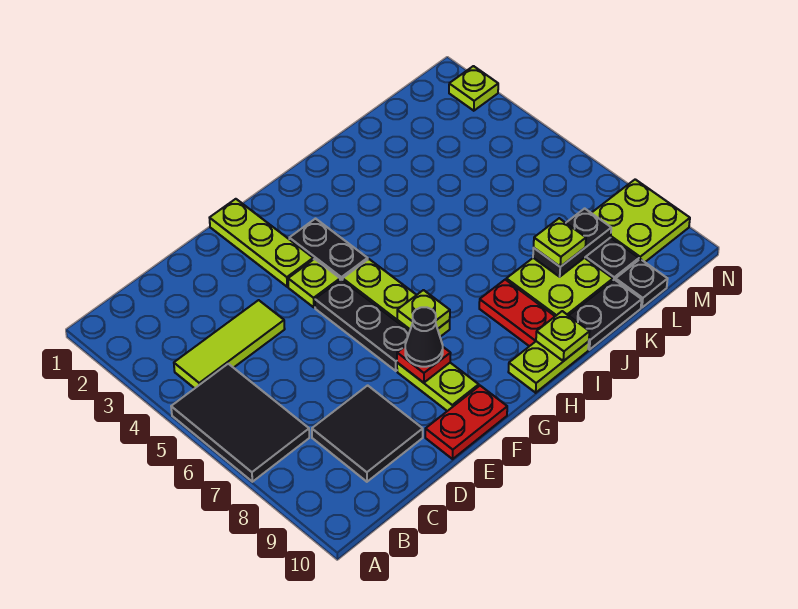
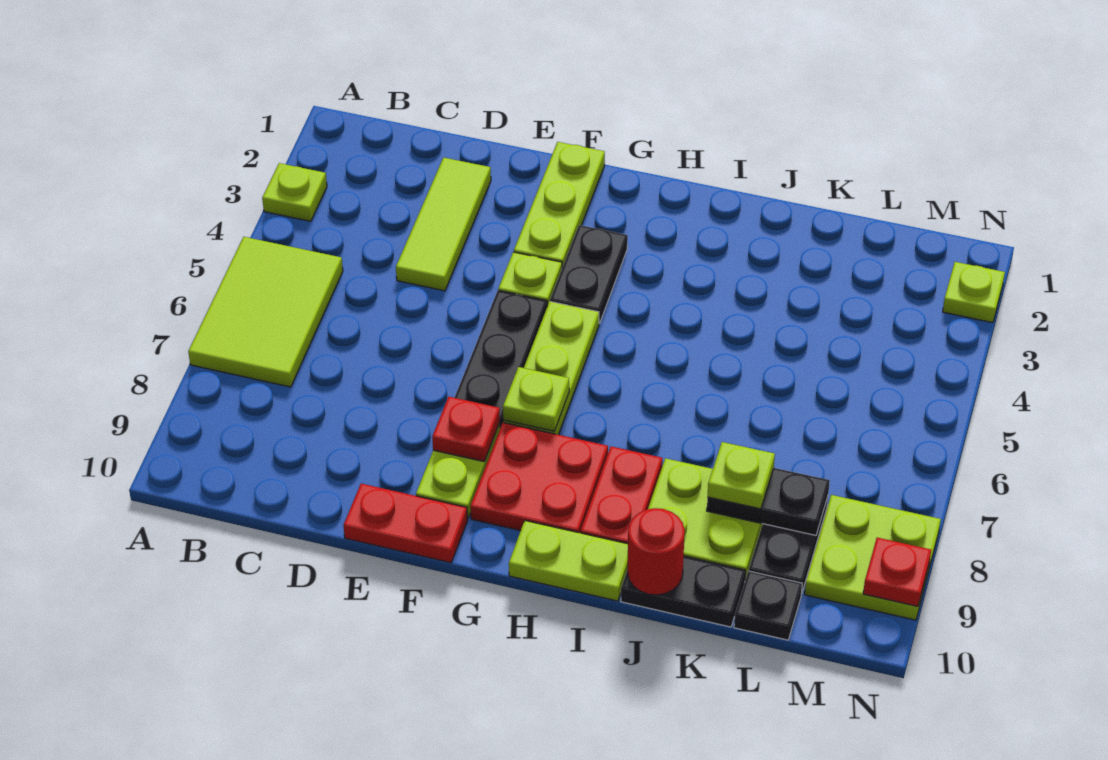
black tile A5:B7 level 1 -> lime tile A5:B7 level 1
lime tile B4:D4 level 1 -> lime tile D2:D4 level 1
black tile C8:D9 level 1 -> none
black cone F8 level 3 -> none
none -> red plate G8:H9 level 1
lime plate I10 level 2 -> lime plate A3 level 1
none -> red round brick J10 level 2
none -> red plate N9 level 2

